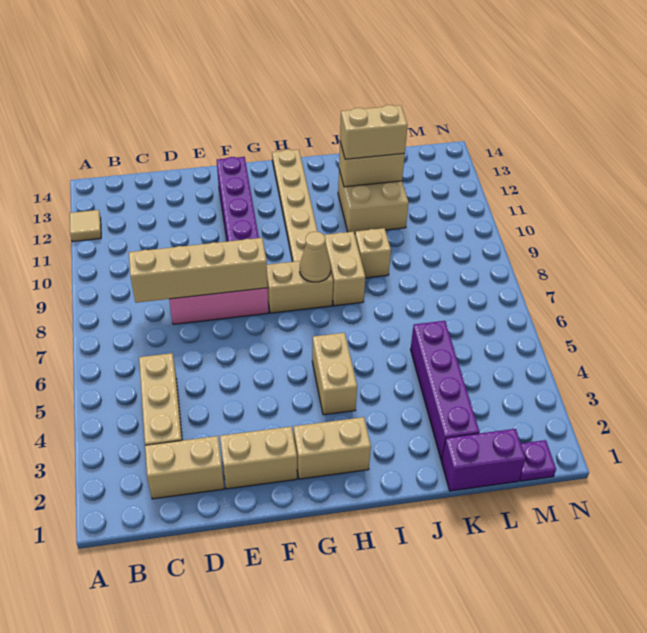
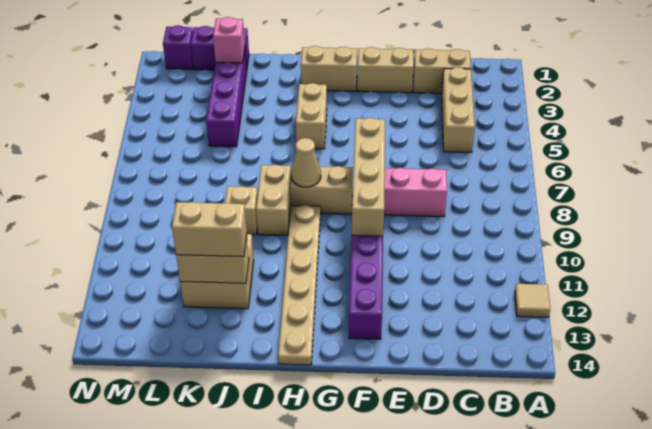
tan brick C8:F8 level 2 -> tan brick F7:F10 level 2
none -> pink brick K2 level 2
purple plate M1 level 1 -> purple brick M1 level 1

